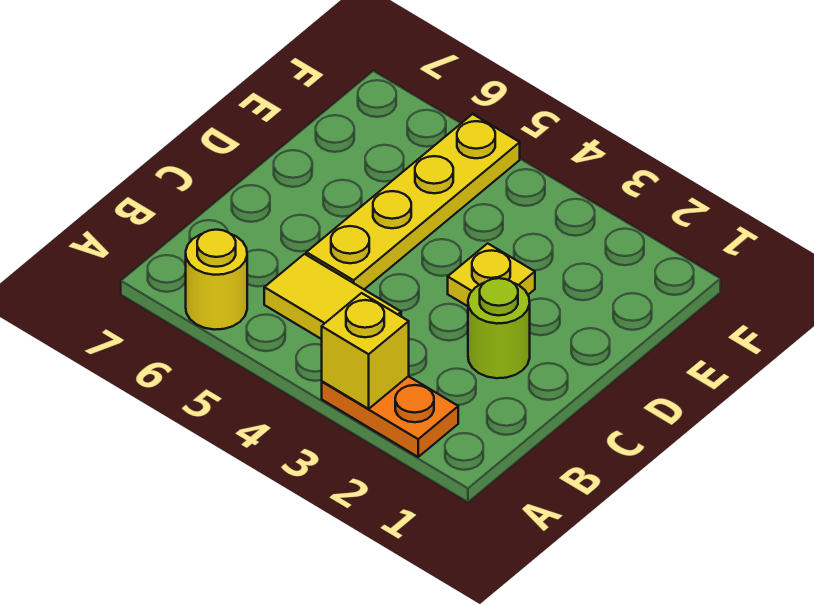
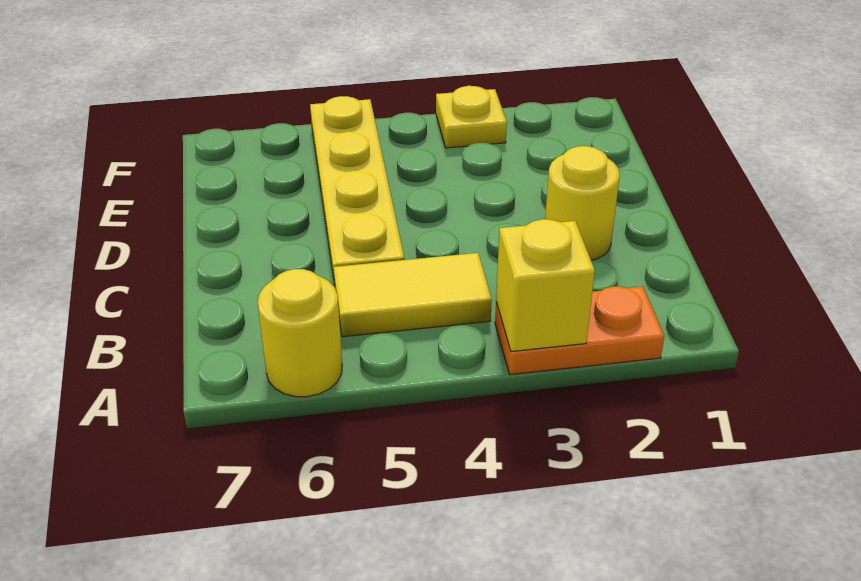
lime round brick C2 level 1 -> yellow round brick C2 level 1
yellow plate D3 level 1 -> yellow plate F3 level 1

